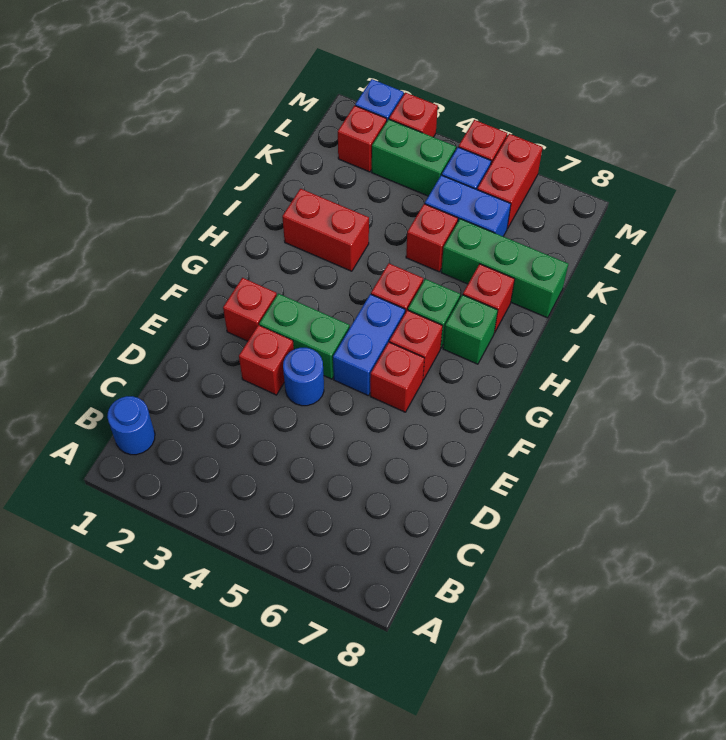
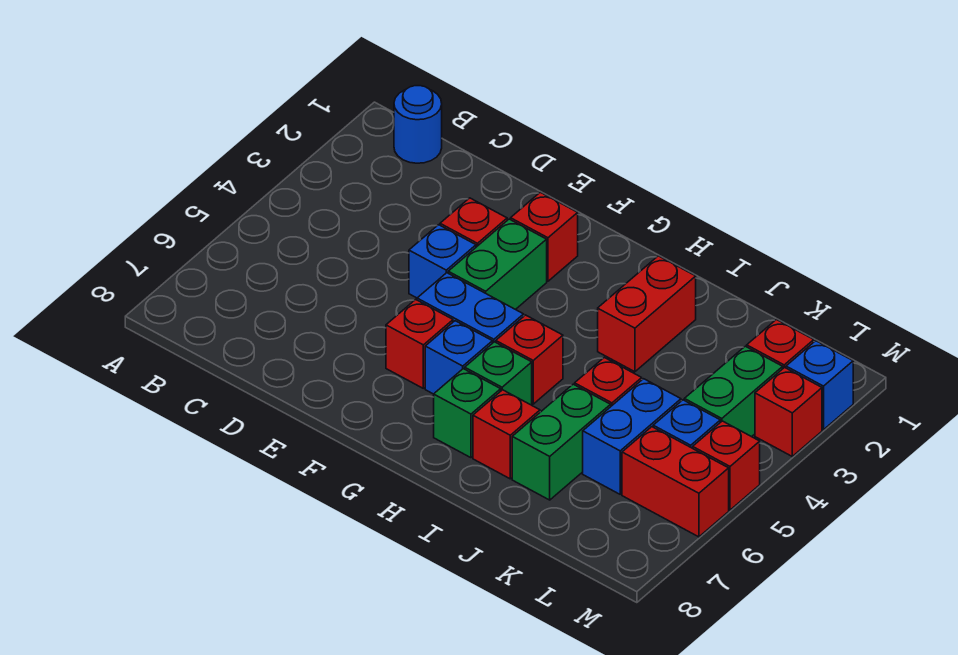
blue round brick E4 level 1 -> blue brick E4 level 1
red brick G6 level 1 -> blue brick G6 level 1
green brick J6:J8 level 1 -> green brick J6:J7 level 1

